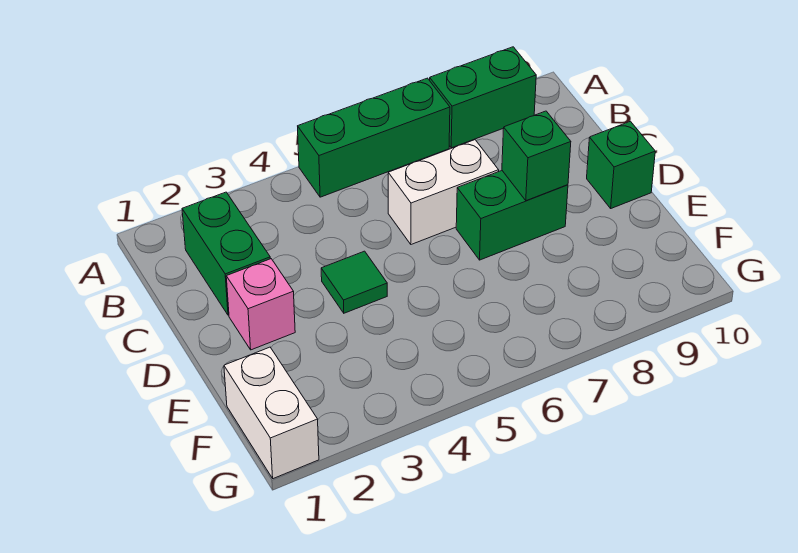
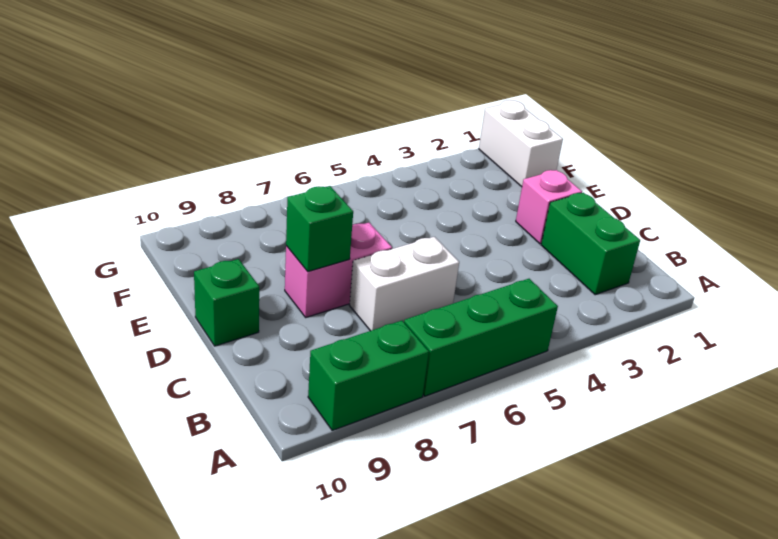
green tile D4 level 1 -> none
green brick D7:D8 level 1 -> pink brick D7:D8 level 1

